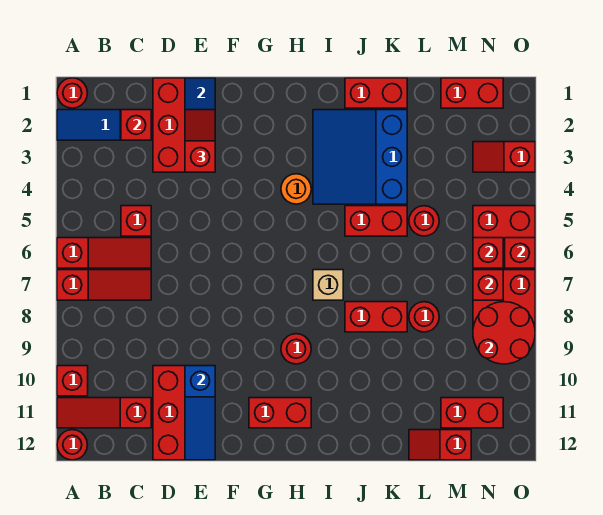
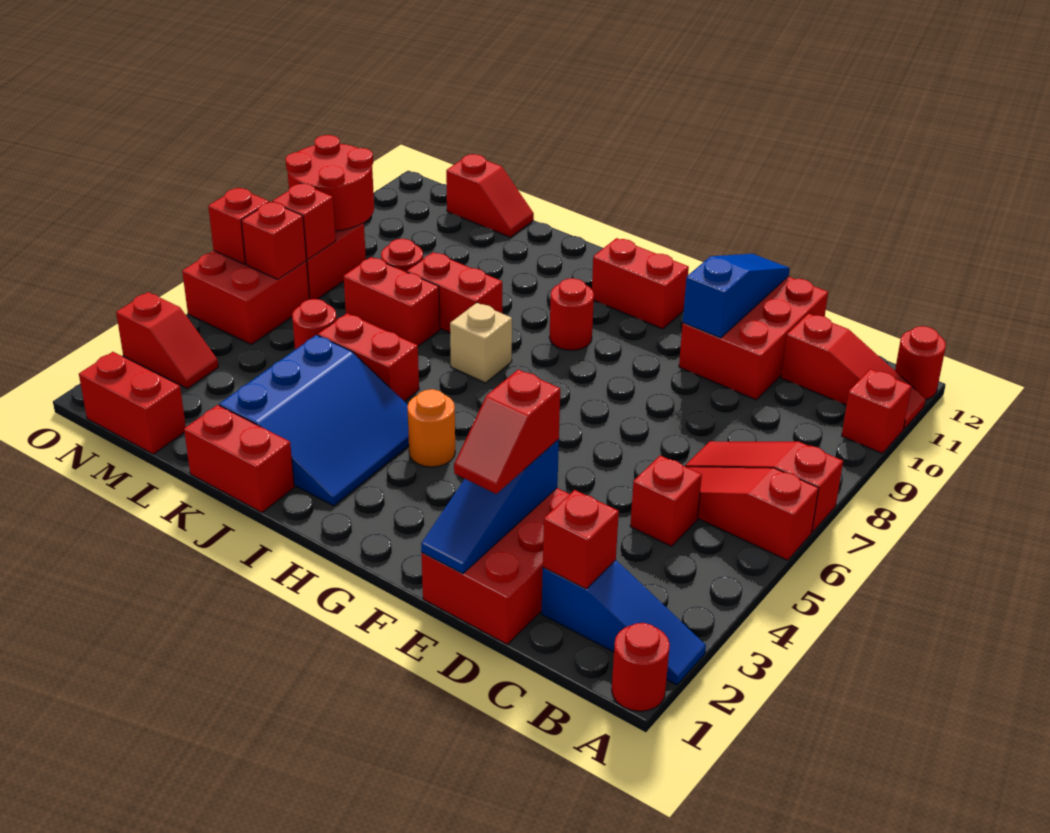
red brick M11:N11 level 1 -> red brick K7:L7 level 1

